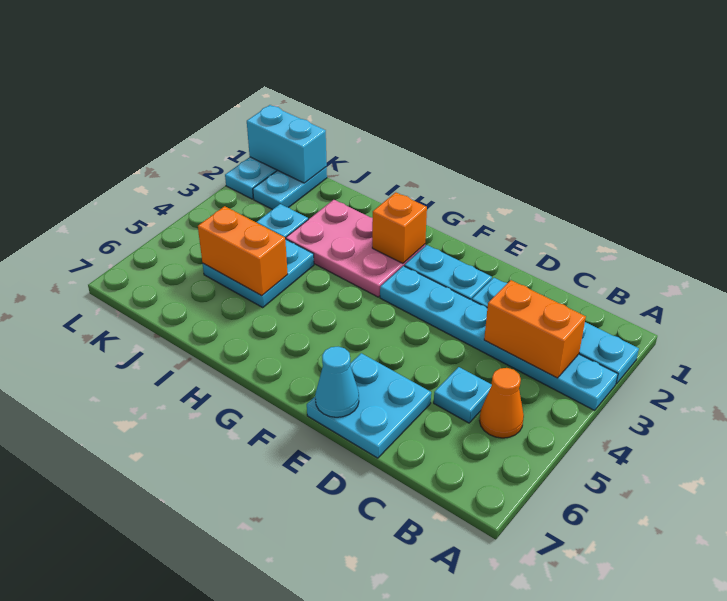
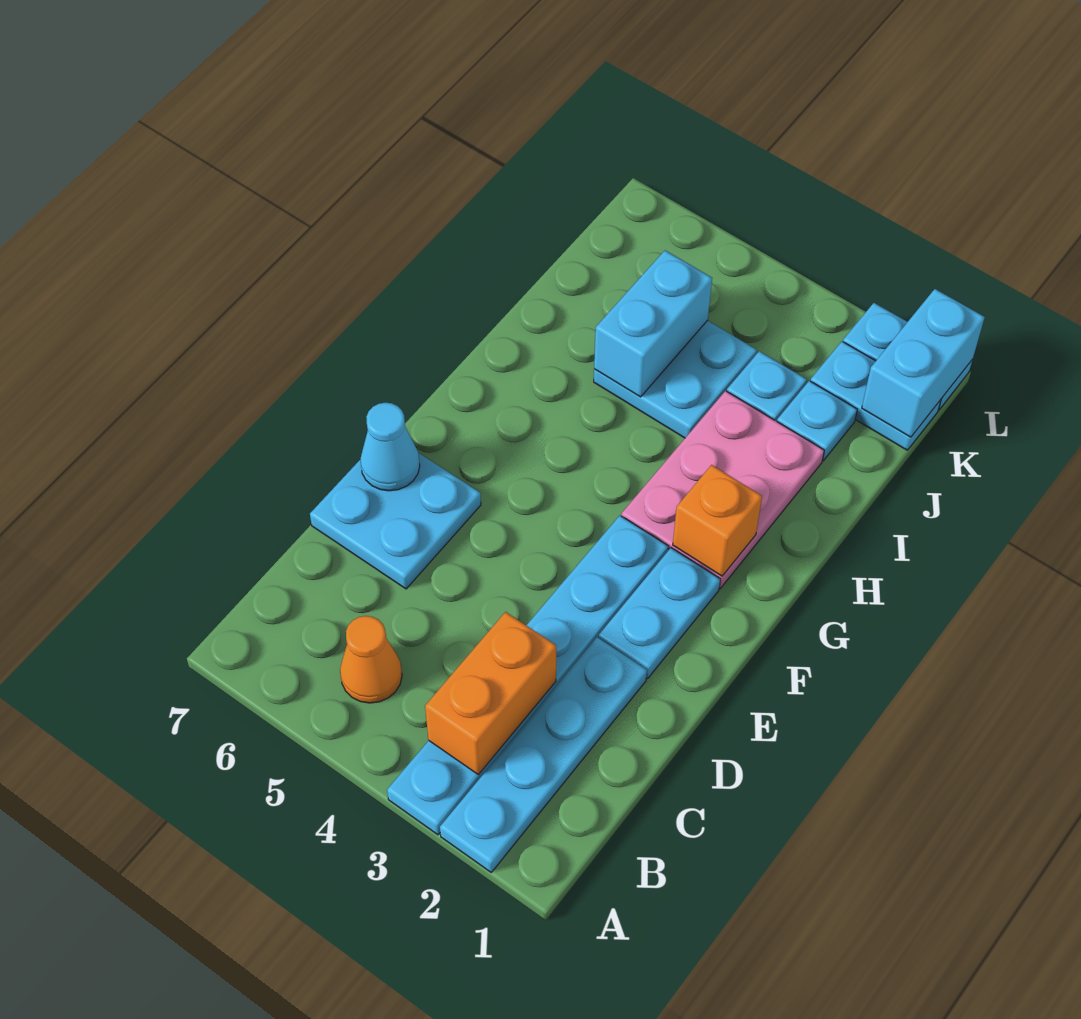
cyan plate C5 level 1 -> cyan plate J2 level 1
orange brick I5:J5 level 2 -> cyan brick I5:J5 level 2

